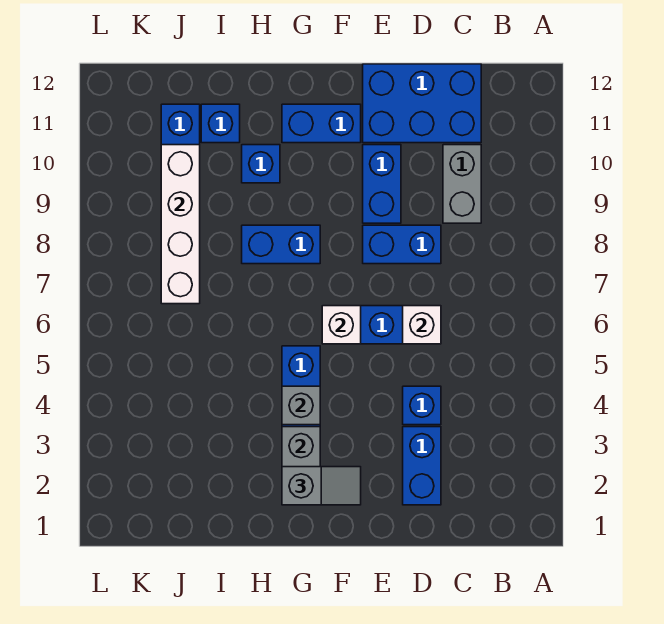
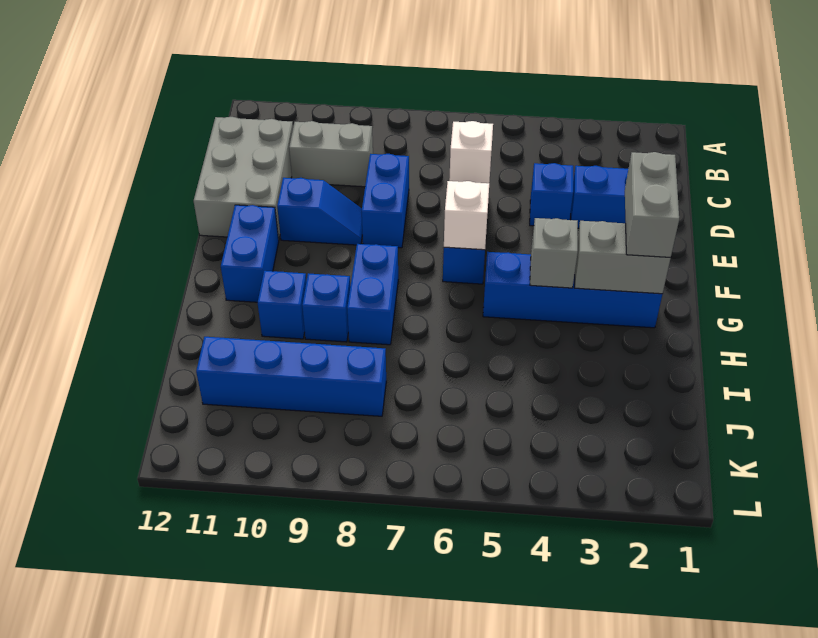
blue brick C11:E12 level 1 -> grey brick C11:E12 level 1
blue brick E9:E10 level 1 -> blue slope E9:E10 level 1 top 10
grey slope F2:G2 level 3 top G -> grey brick F2:G2 level 3
blue brick I11 level 1 -> blue brick H9 level 1
white brick J7:J10 level 2 -> none

